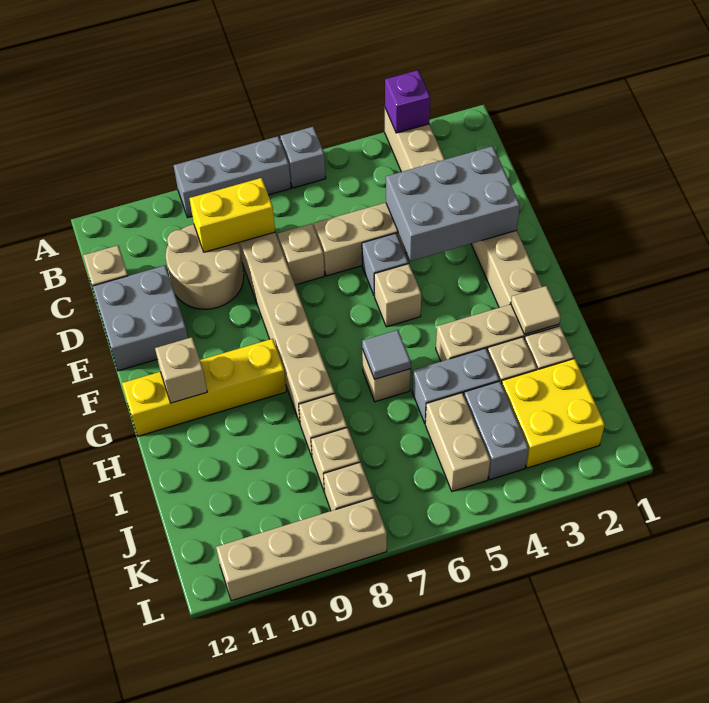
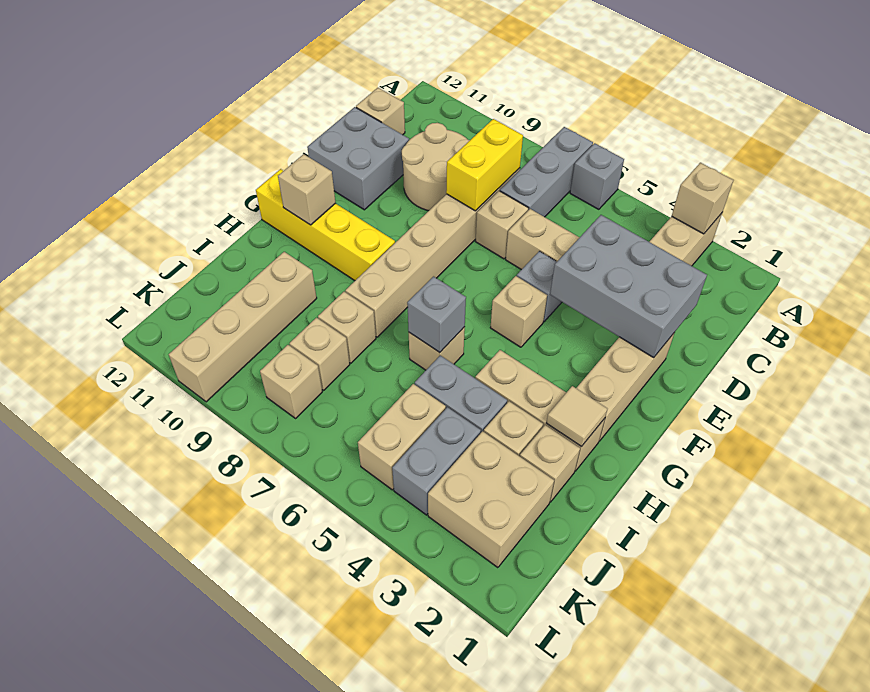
purple brick A3 level 2 -> tan brick A3 level 2
grey brick A7:A9 level 1 -> grey brick A7:C7 level 1
yellow brick C8:C9 level 2 -> yellow brick C8:D8 level 2
grey tile H6 level 2 -> grey brick H6 level 2
yellow brick J2:K3 level 1 -> tan brick J2:K3 level 1
tan brick L8:L11 level 1 -> tan brick I10:L10 level 1

